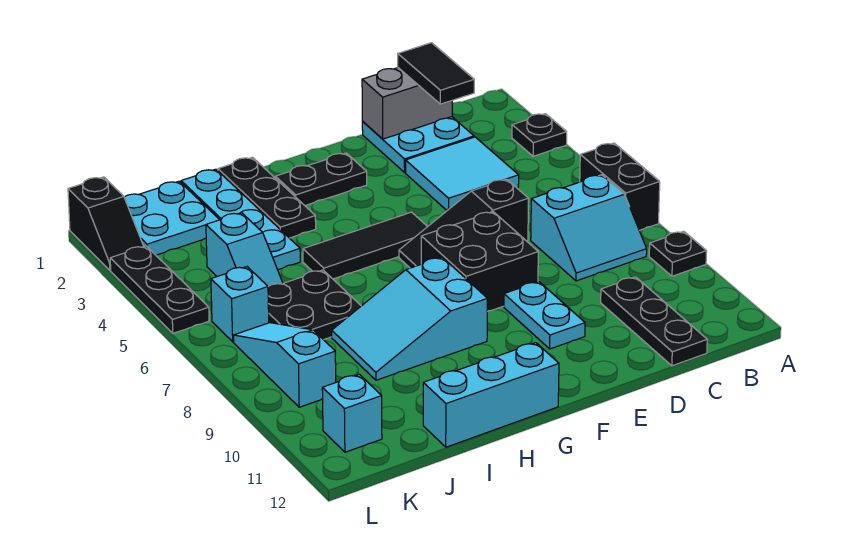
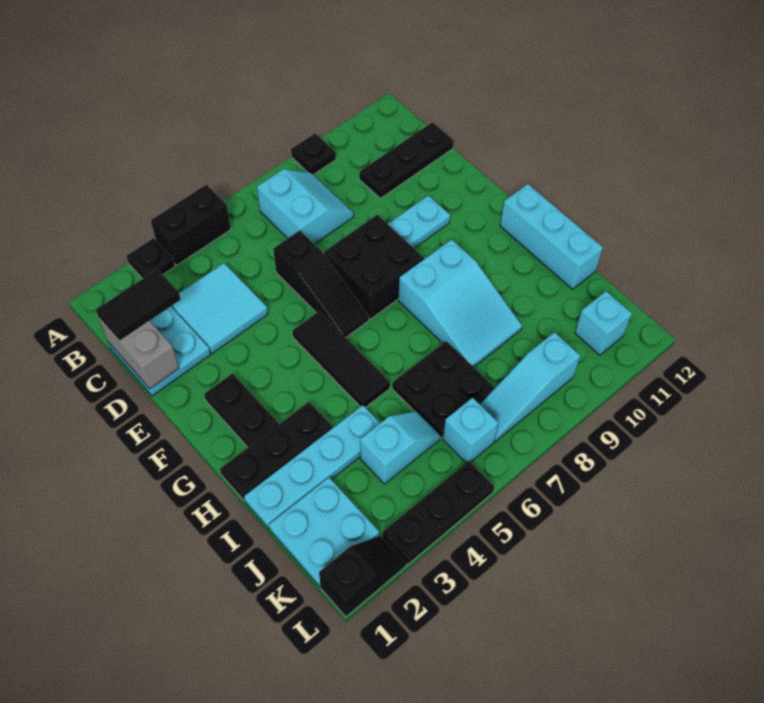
black brick A6:A7 level 1 -> black brick A4:A5 level 1

